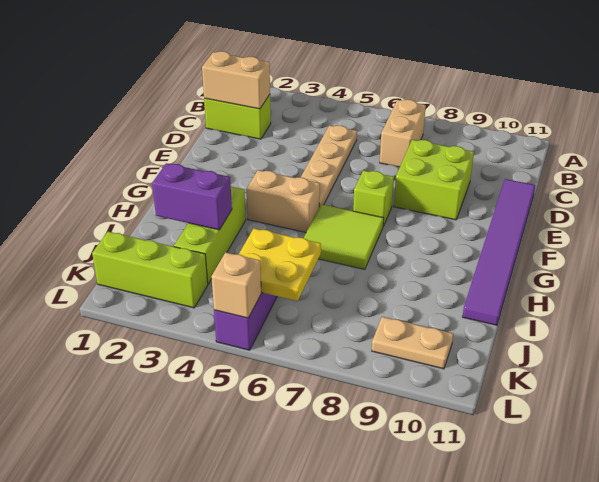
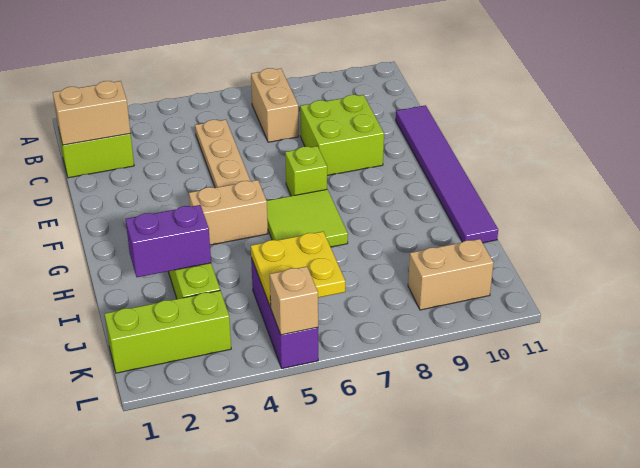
tan plate K9:K10 level 1 -> tan brick K9:K10 level 1

